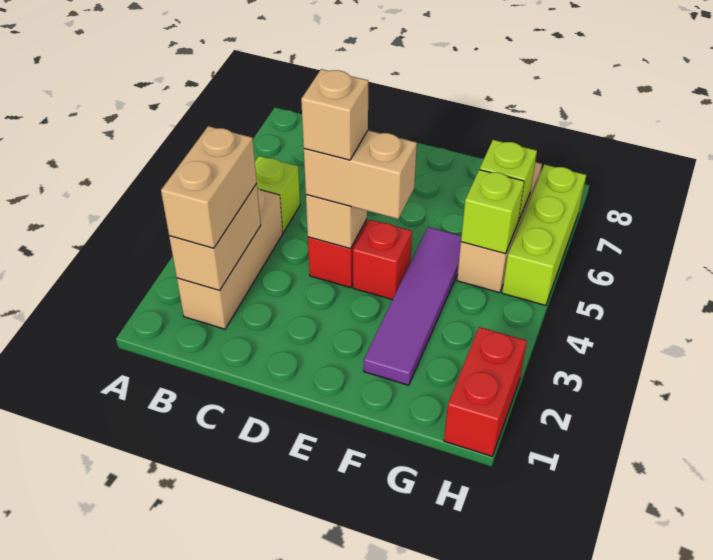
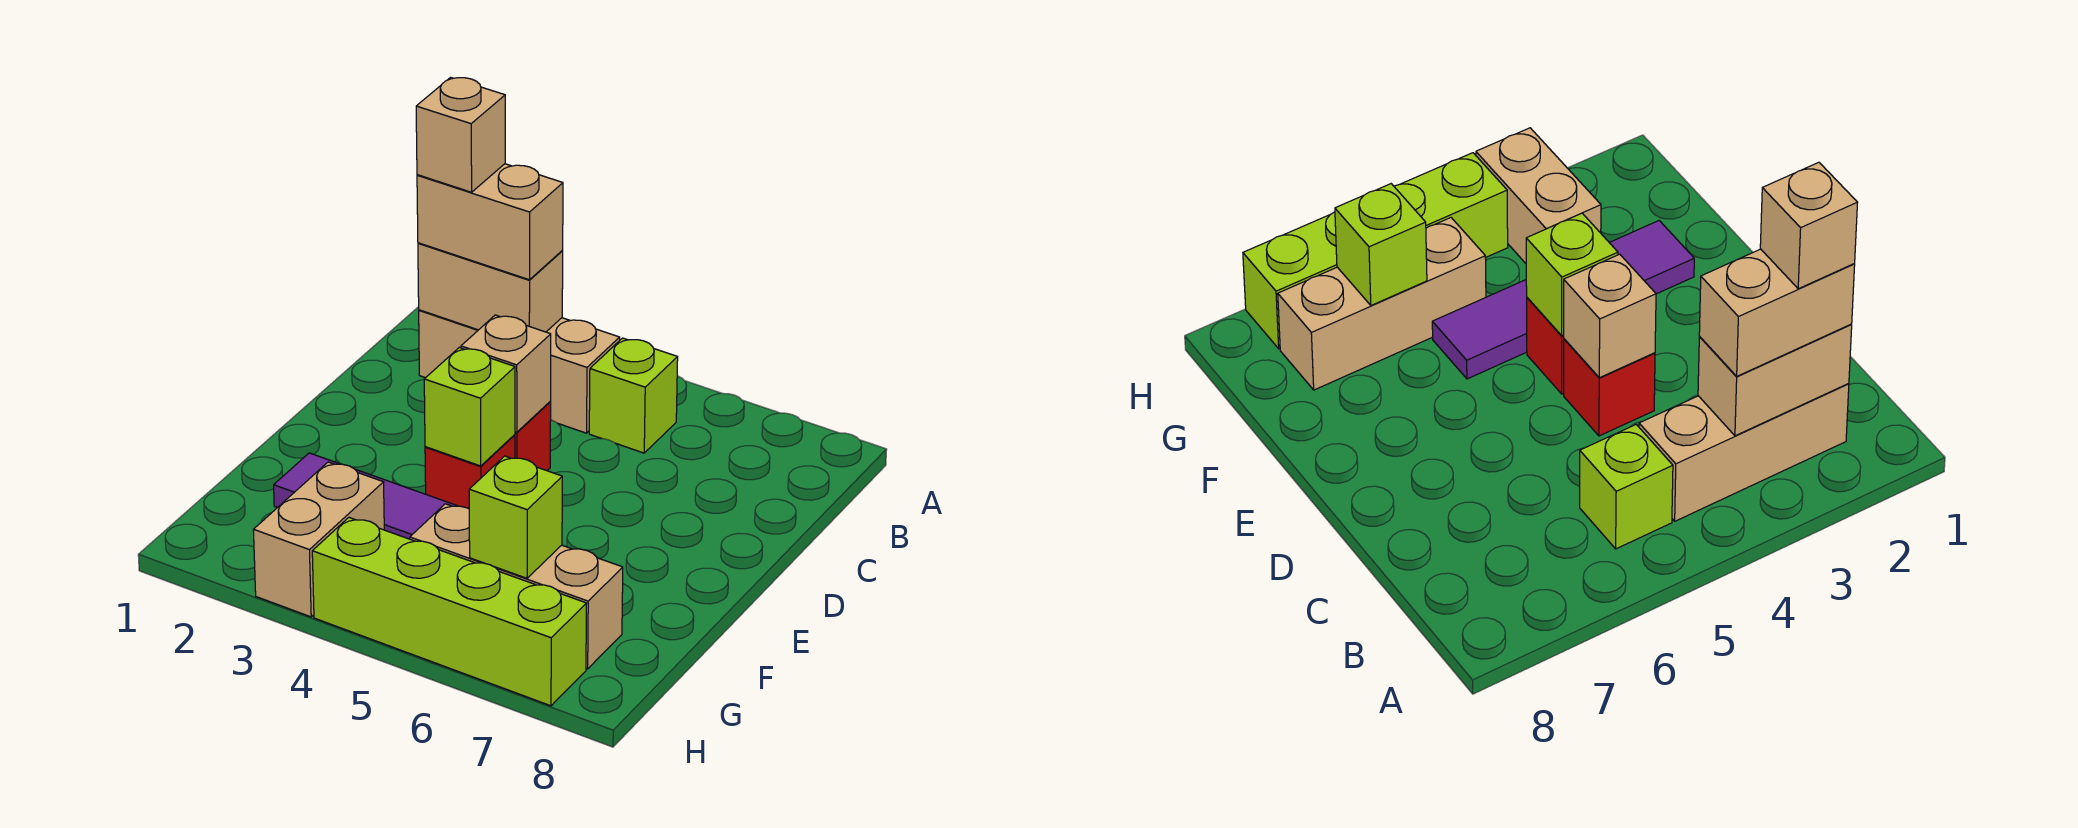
tan brick D4:E4 level 3 -> tan brick G3:H3 level 1
tan brick D4 level 4 -> tan brick B2 level 4
lime brick G5 level 2 -> lime brick E4 level 2
red brick H1:H2 level 1 -> none
lime brick H5:H7 level 1 -> lime brick H4:H7 level 1

